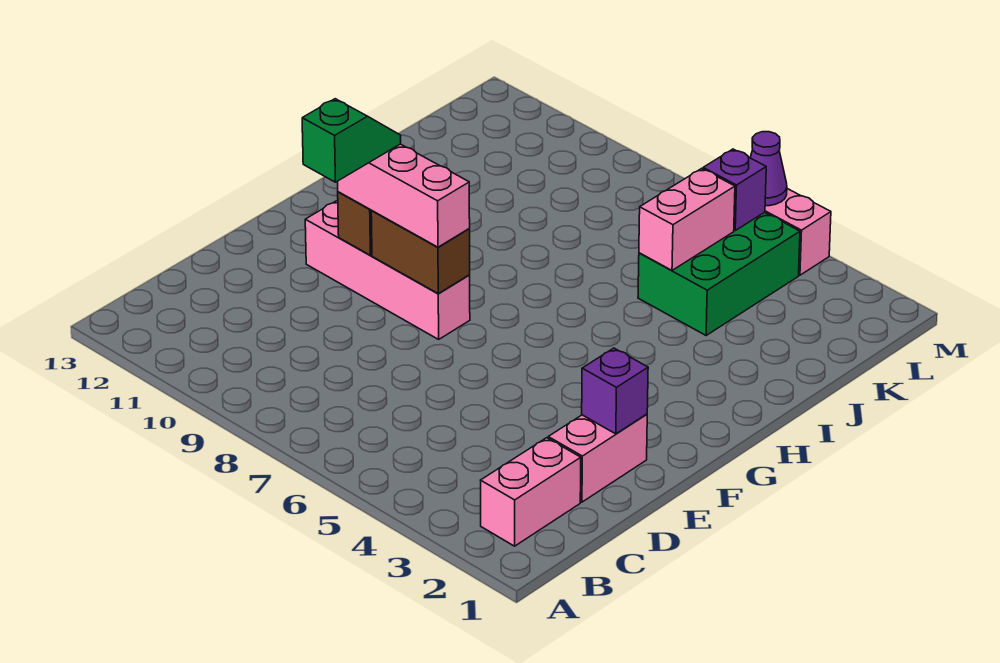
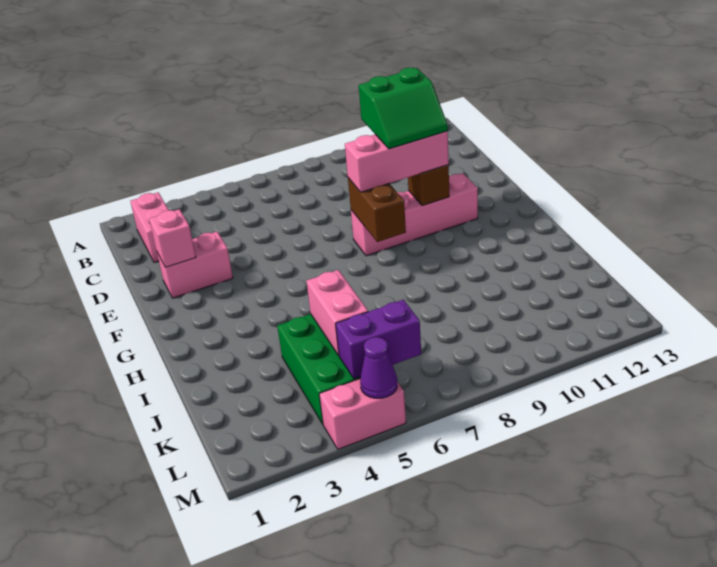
pink brick D2:E2 level 1 -> pink brick E2:E3 level 1
purple brick E2 level 2 -> pink brick E2 level 2
green slope E10:F10 level 4 top E -> green slope E9:F10 level 4 top E
brown brick F8:F9 level 2 -> brown brick F8:G8 level 2
purple brick L5 level 2 -> purple brick L5:L6 level 2

